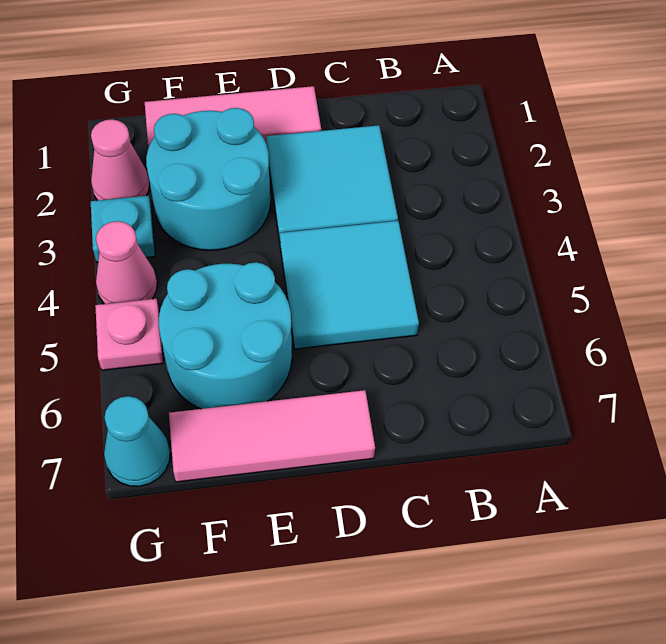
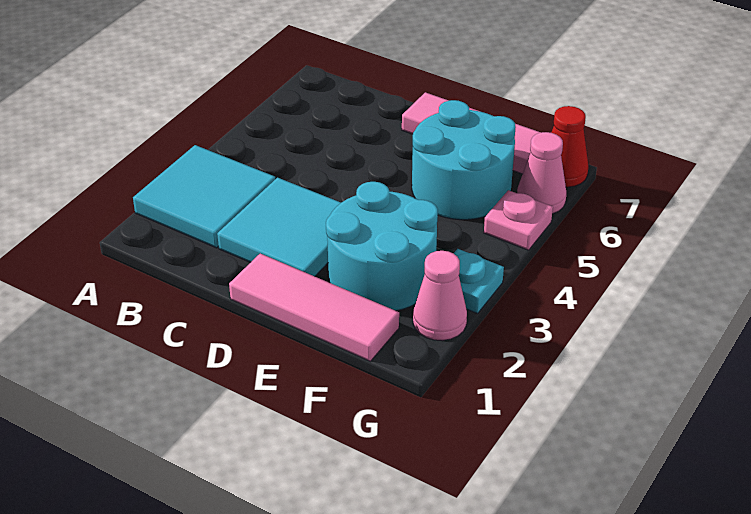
cyan tile C4:D5 level 1 -> cyan tile A2:B3 level 1
pink cone G4 level 1 -> pink cone G6 level 1
cyan cone G7 level 1 -> red cone G7 level 1

